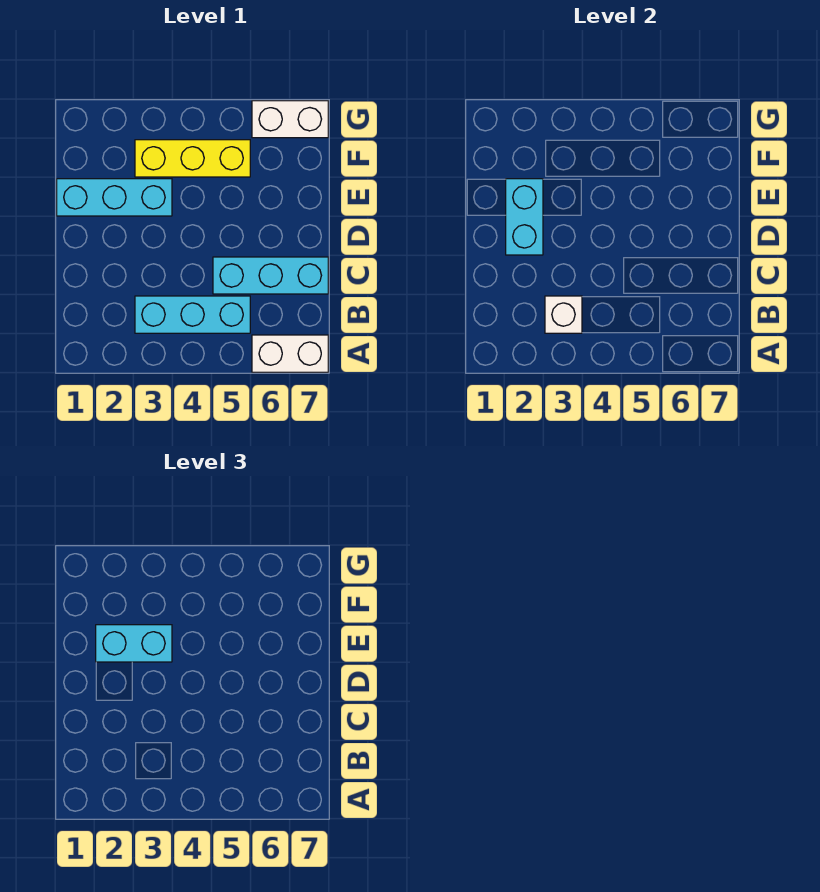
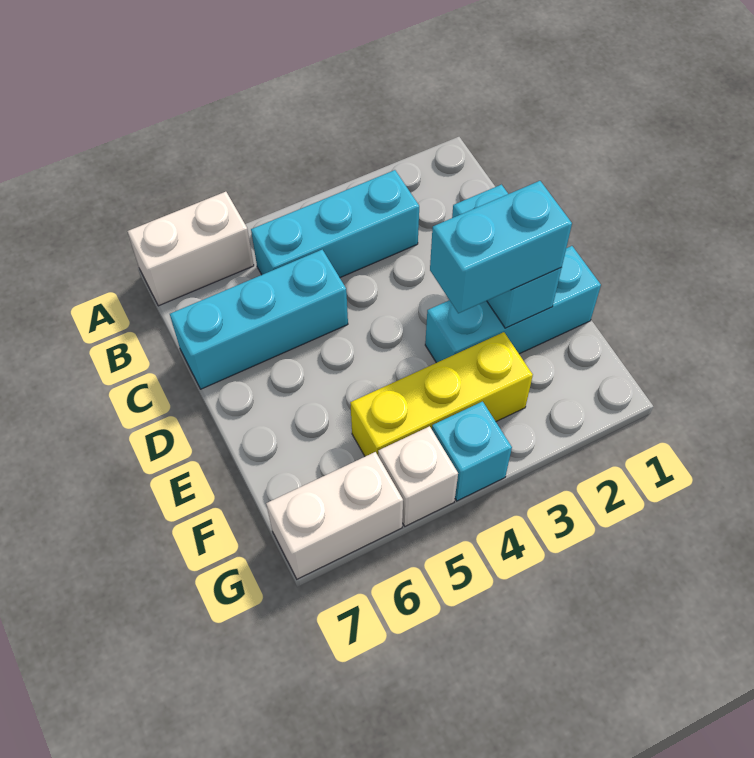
white brick B3 level 2 -> white brick G5 level 1
none -> cyan brick G4 level 1

